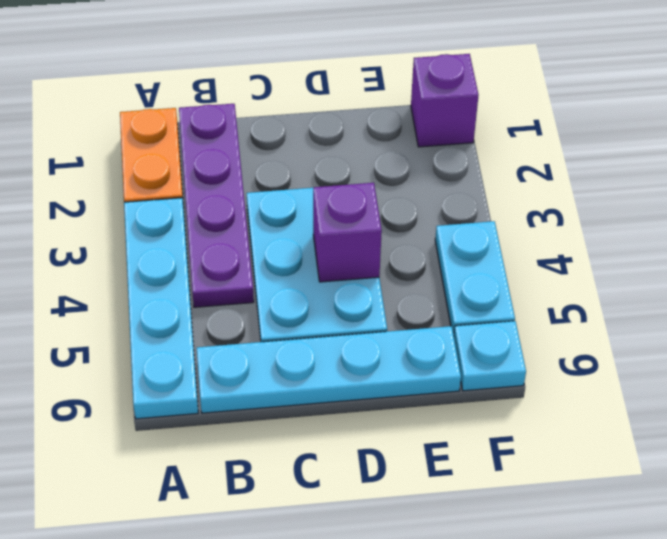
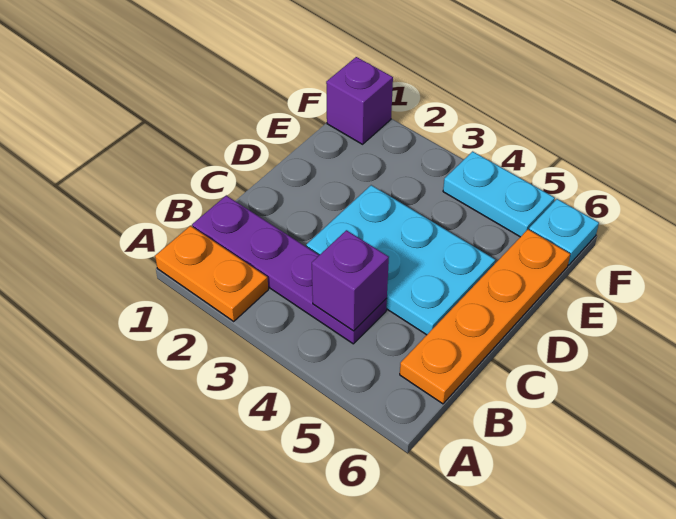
cyan plate A3:A6 level 1 -> none
cyan plate B6:E6 level 1 -> orange plate B6:E6 level 1
purple brick D4 level 2 -> purple brick B4 level 2

